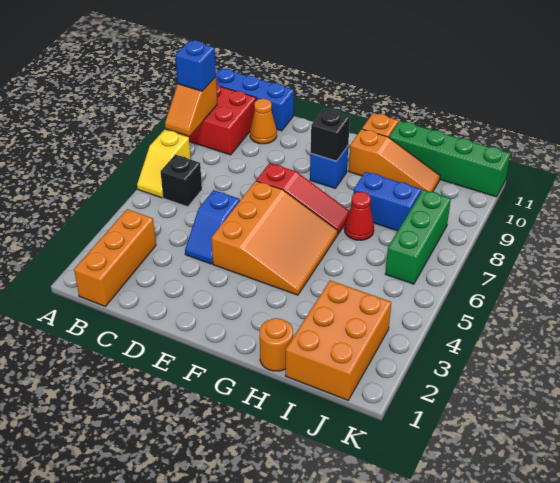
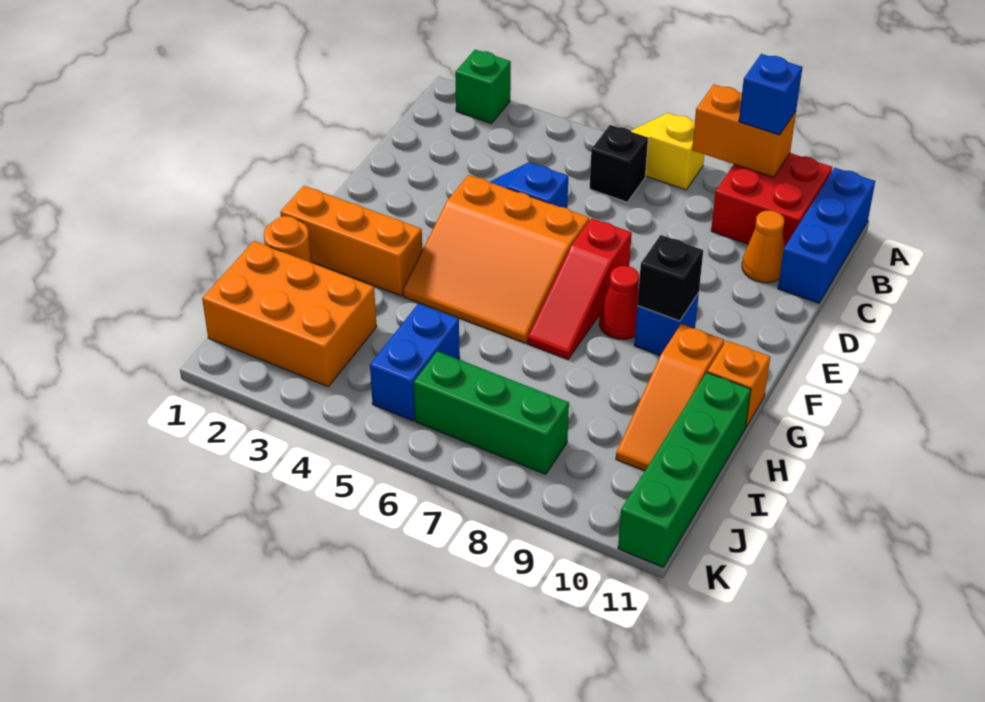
none -> green brick A2 level 1
orange slope A8:A9 level 2 top 9 -> orange brick A8:A9 level 2
orange brick B1:B3 level 1 -> orange brick G1:G3 level 1
red cone H7 level 1 -> red cone F8 level 1
blue brick H8:I8 level 1 -> blue brick I5:J5 level 1

